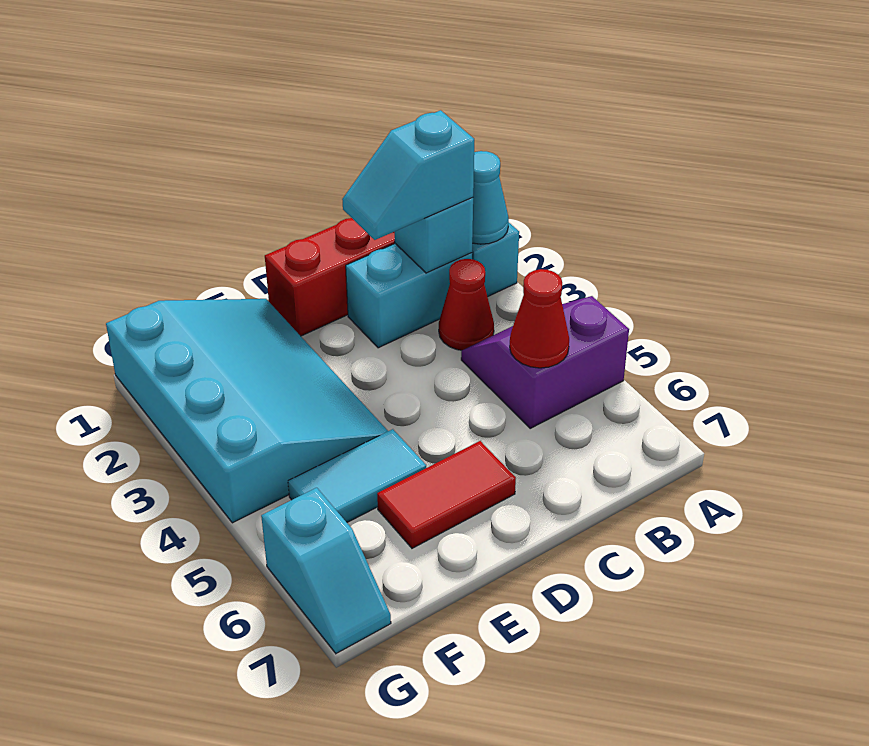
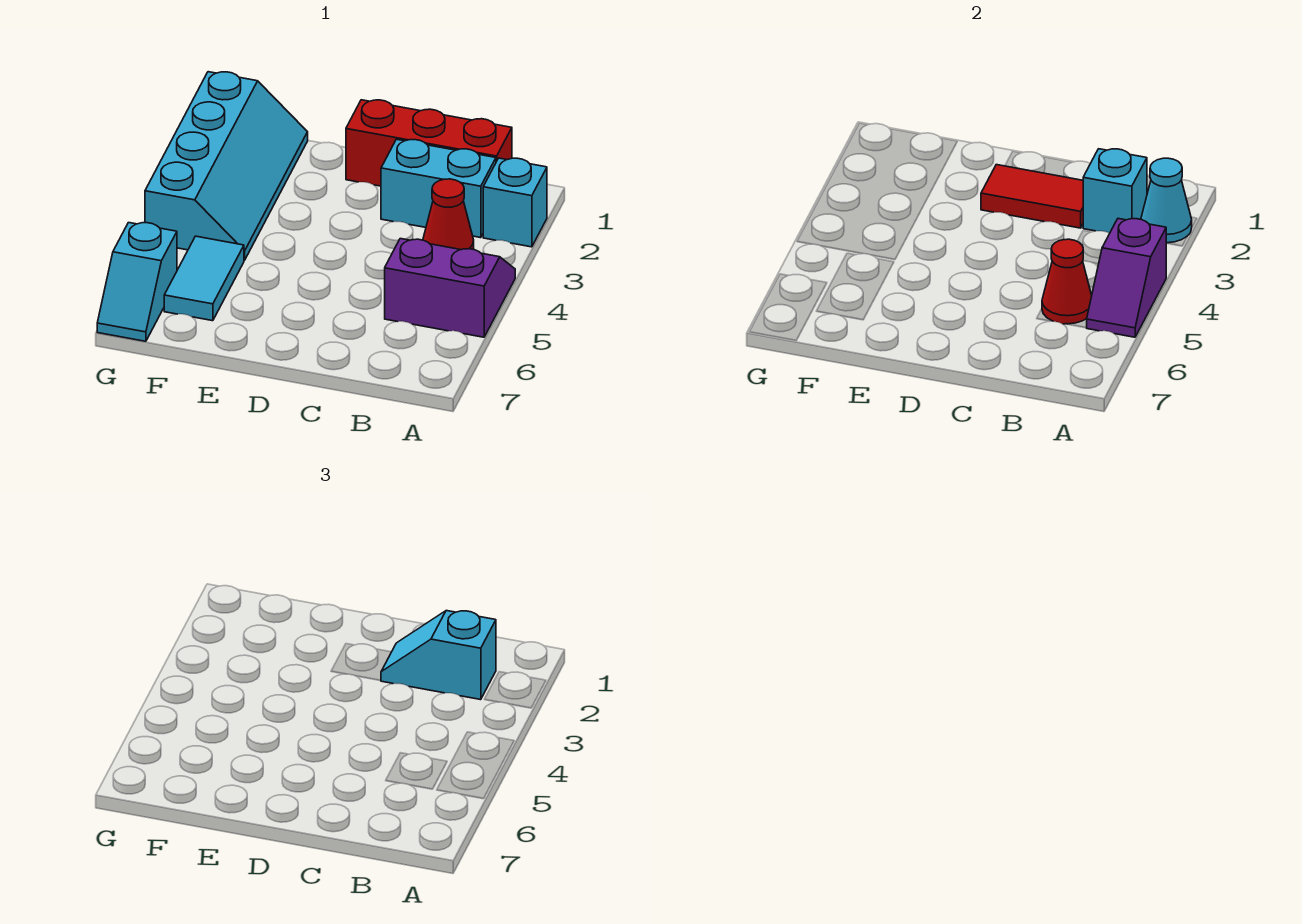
none -> purple slope A4:A5 level 2 top 4
red tile D6:E6 level 1 -> red tile C2:D2 level 2
cyan slope E1:G4 level 1 top G -> cyan slope F1:G4 level 1 top G
cyan tile E5:F5 level 1 -> cyan tile F5:F6 level 1

